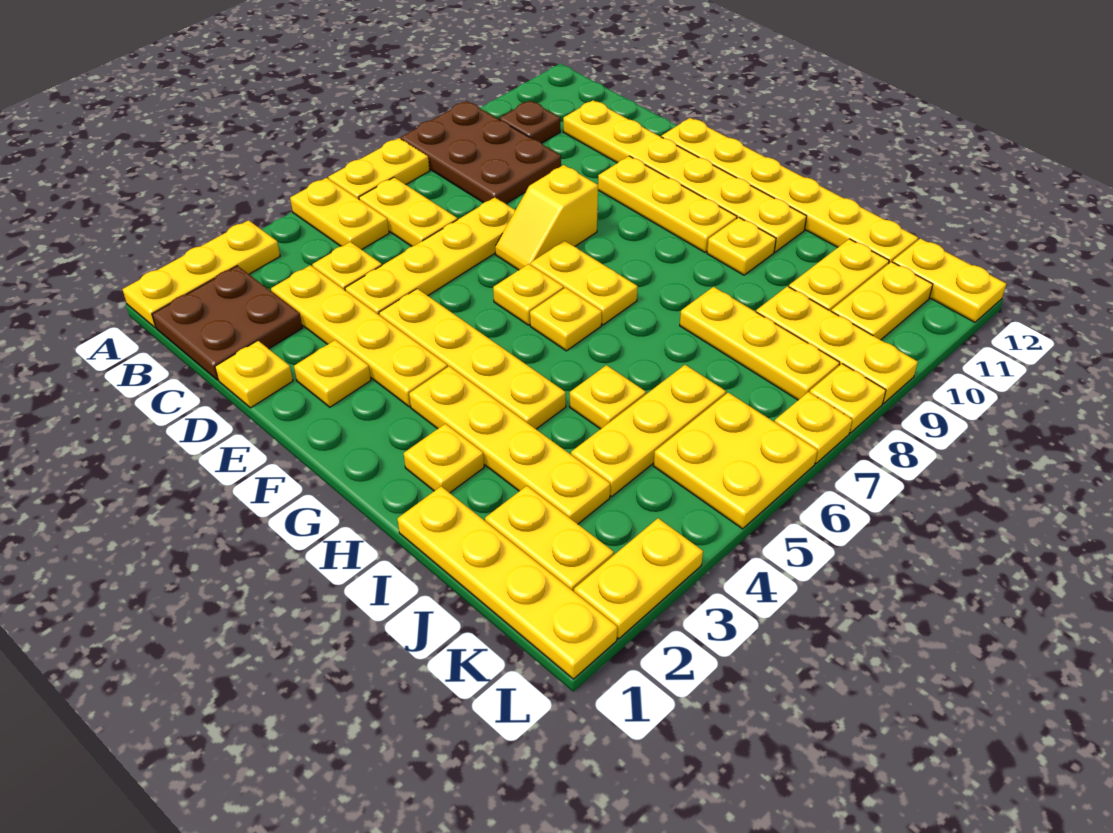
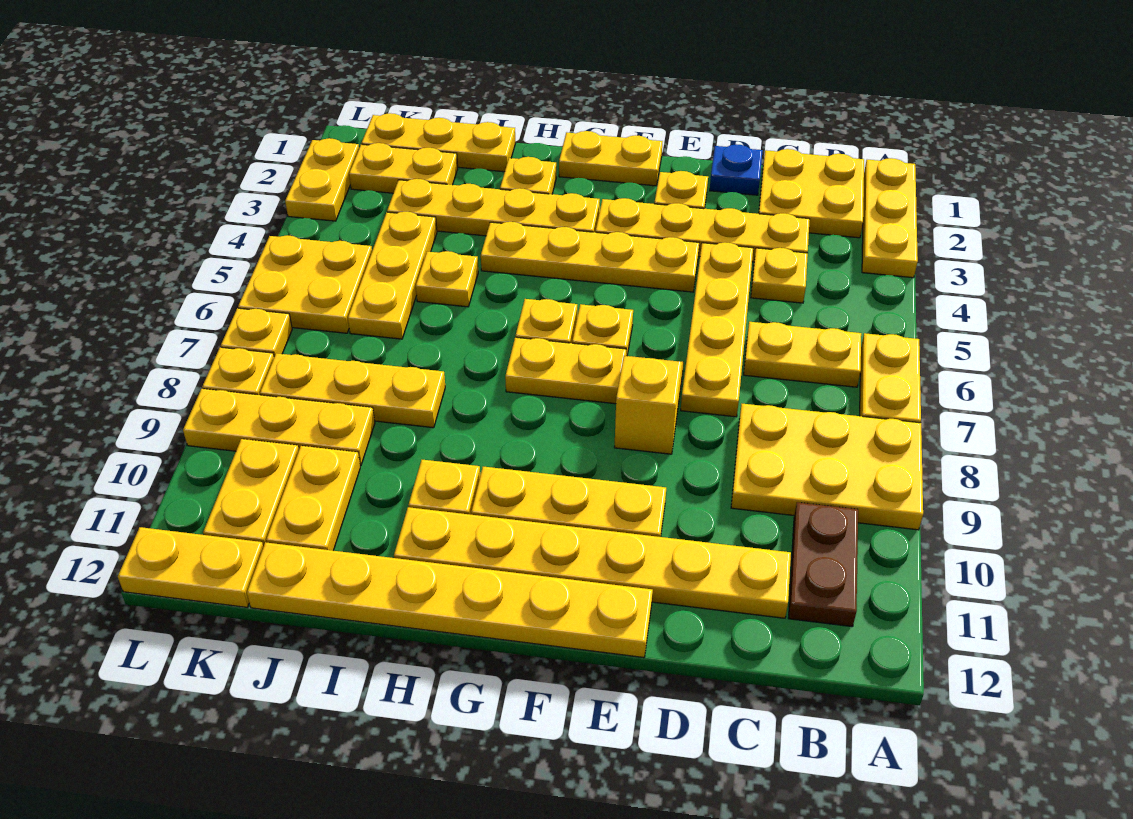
yellow plate A5:B5 level 1 -> yellow plate F1:G1 level 1
brown plate A8:C9 level 1 -> yellow plate A8:C9 level 1
brown plate B1:C2 level 1 -> yellow plate B1:C2 level 1
brown plate B10 level 1 -> brown plate B10:B11 level 1
yellow plate D1 level 1 -> blue plate D1 level 1
yellow plate I1:L1 level 1 -> yellow plate I1:K1 level 1

